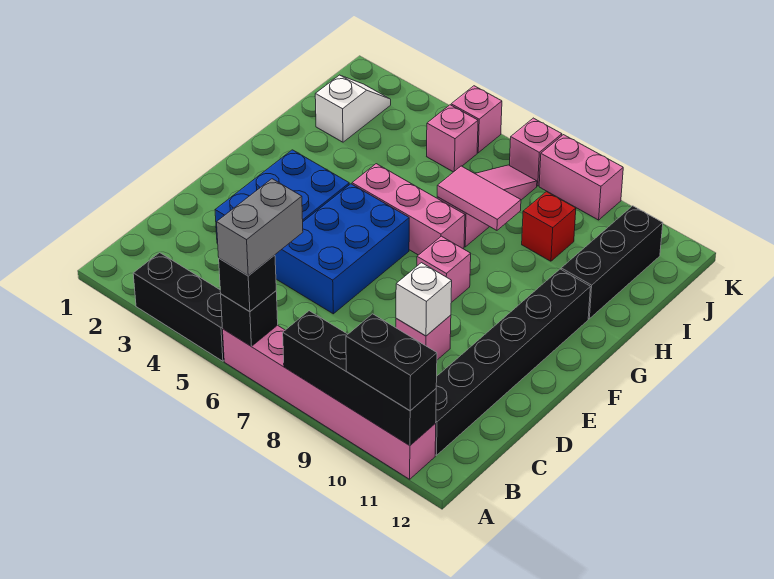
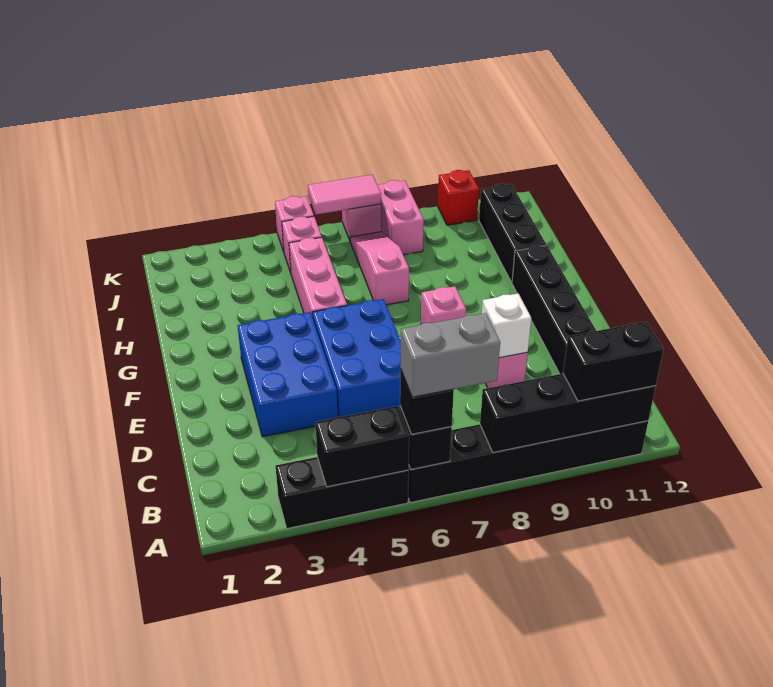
none -> black brick A4:A5 level 2
pink brick A6:A11 level 1 -> black brick A6:A11 level 1
grey brick A6:B6 level 4 -> grey brick A6:A7 level 4
pink brick G5:G7 level 1 -> pink brick G5:I5 level 1
pink tile H7:H8 level 2 -> pink tile K6:K7 level 2
white slope I2:J2 level 1 top I -> none
red brick I9 level 1 -> red brick K10 level 1
pink brick K8:K9 level 1 -> pink brick J8:K8 level 1

